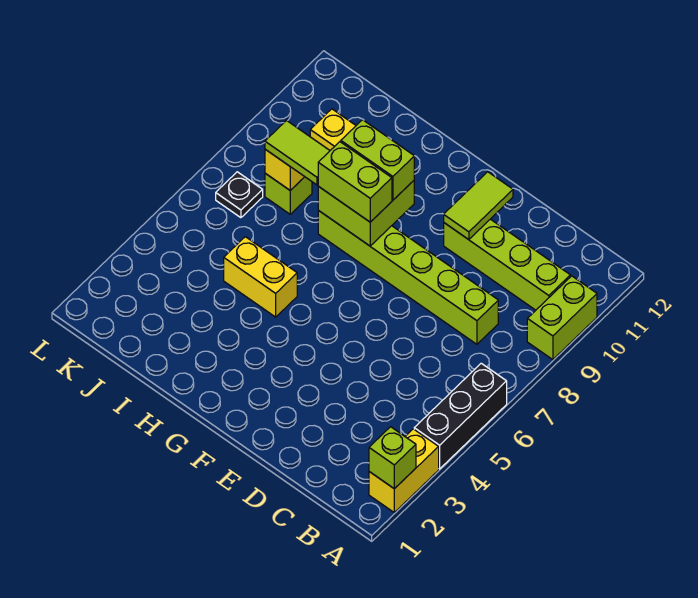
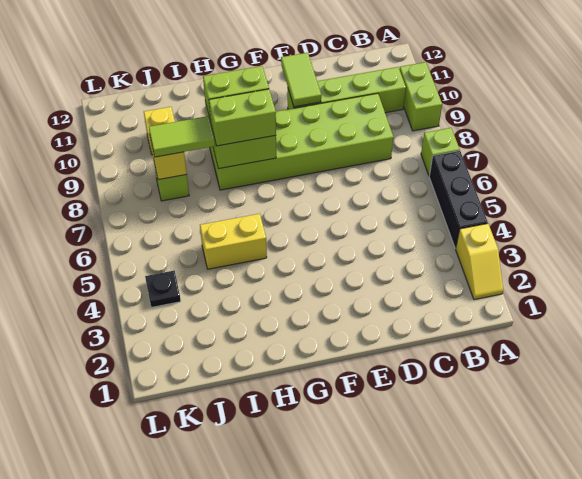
yellow brick A2:A3 level 1 -> yellow slope A2:A3 level 1 top 3
lime brick A2 level 2 -> lime brick A7 level 1
lime brick C8:H8 level 1 -> lime brick C8:H9 level 1
black plate K7 level 1 -> black plate K4 level 1

